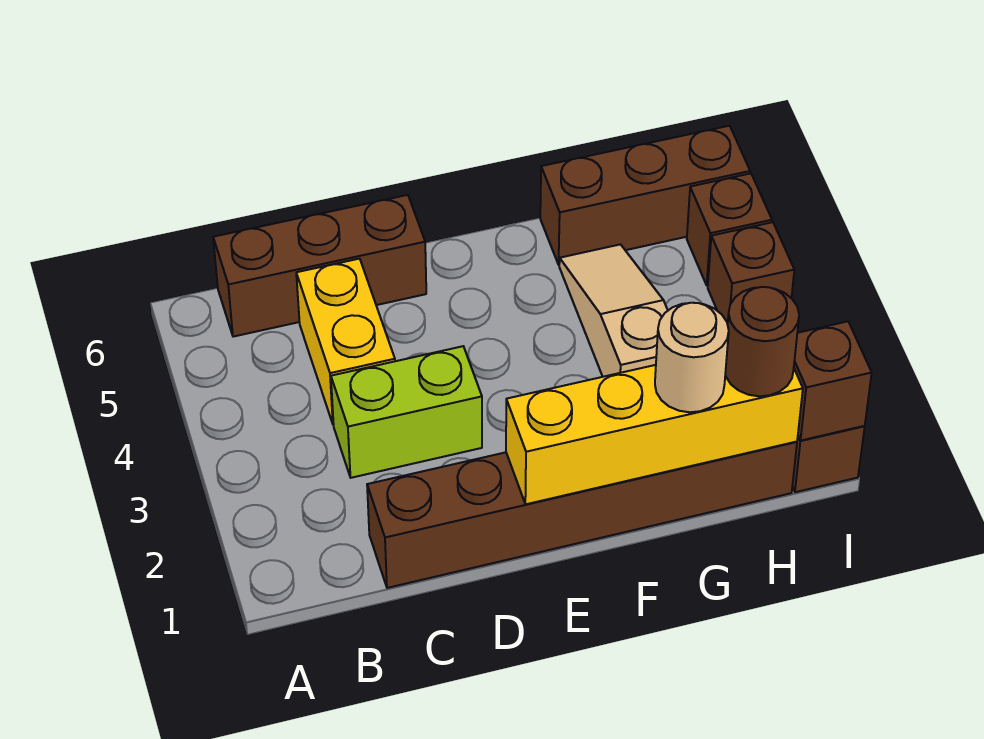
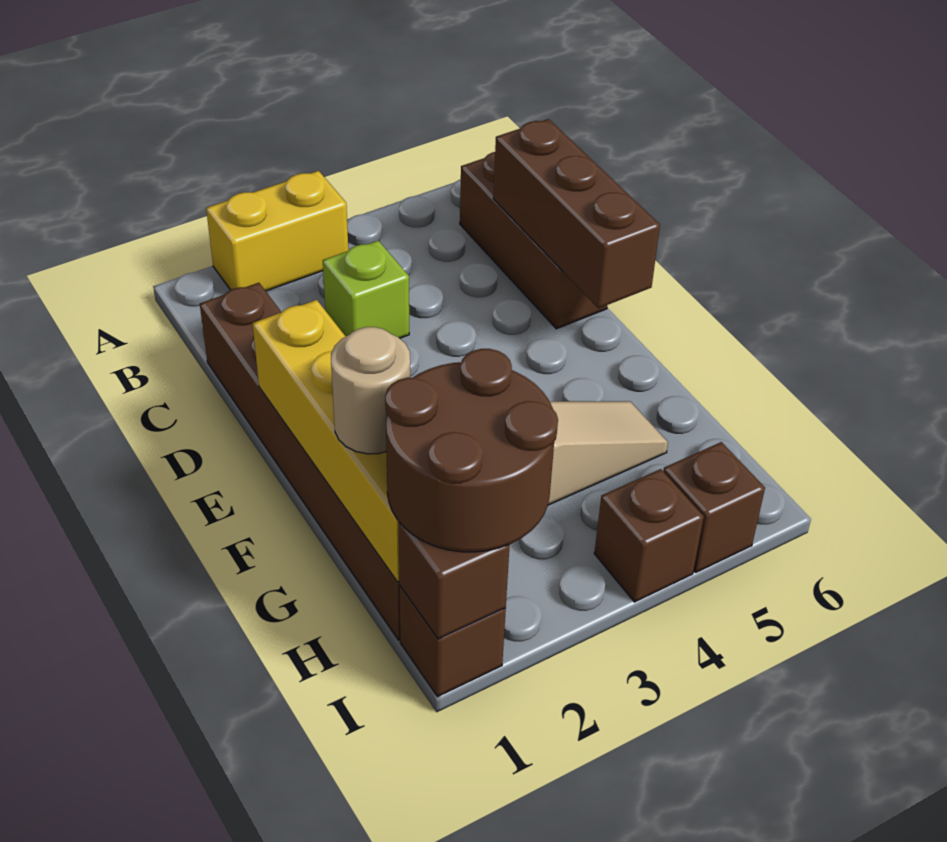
lime brick C3:D3 level 1 -> lime brick C3 level 1
yellow brick C4:C5 level 1 -> yellow brick A2:A3 level 1
brown brick G6:I6 level 1 -> brown brick C6:E6 level 2
brown round brick H1 level 3 -> brown round brick H1:I2 level 3

